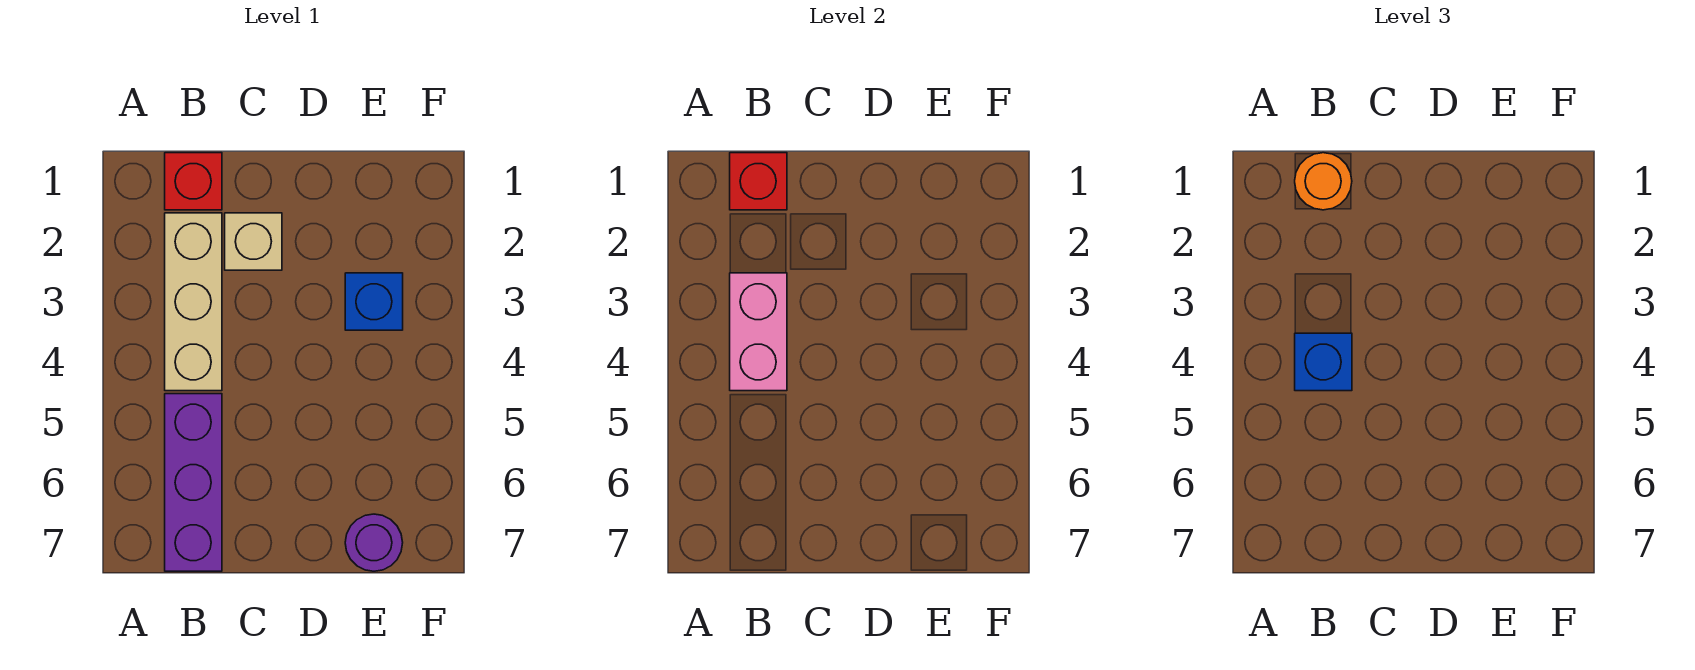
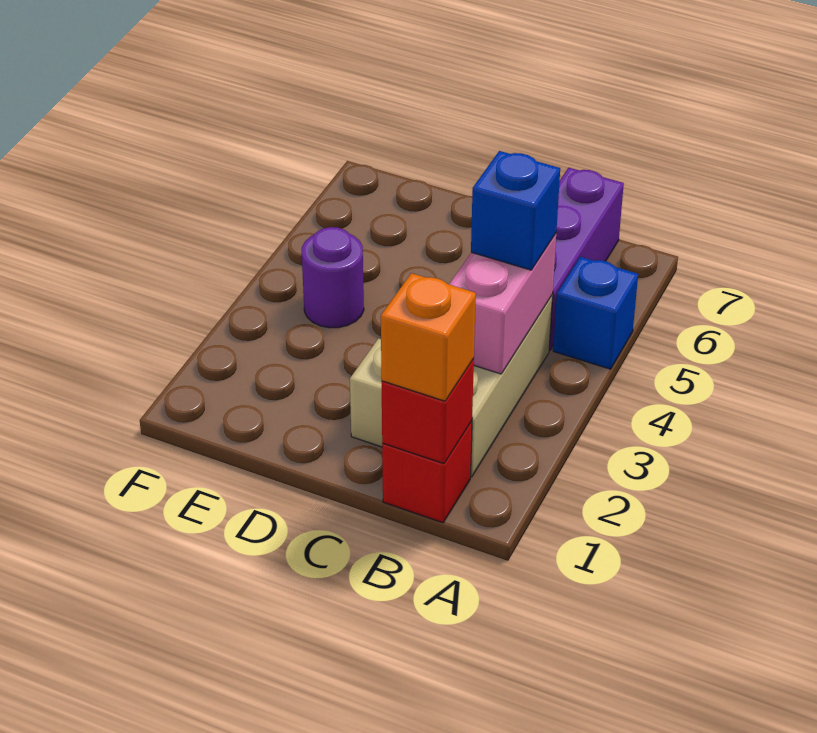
orange round brick B1 level 3 -> orange brick B1 level 3
blue brick E3 level 1 -> blue brick A5 level 1
purple round brick E7 level 1 -> purple round brick E4 level 1

